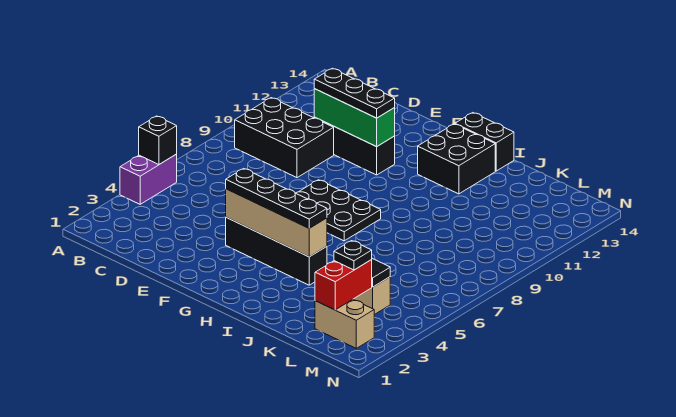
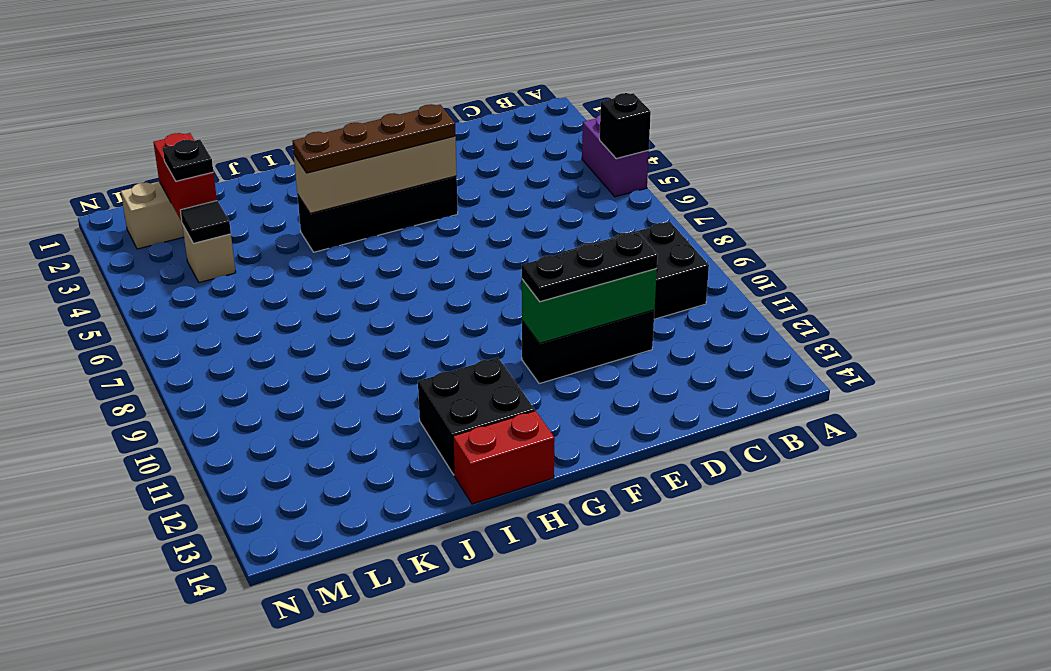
black plate F4:I4 level 3 -> brown plate F4:I4 level 3
black plate F7:H8 level 1 -> none
black brick H14:I14 level 1 -> red brick H14:I14 level 1

